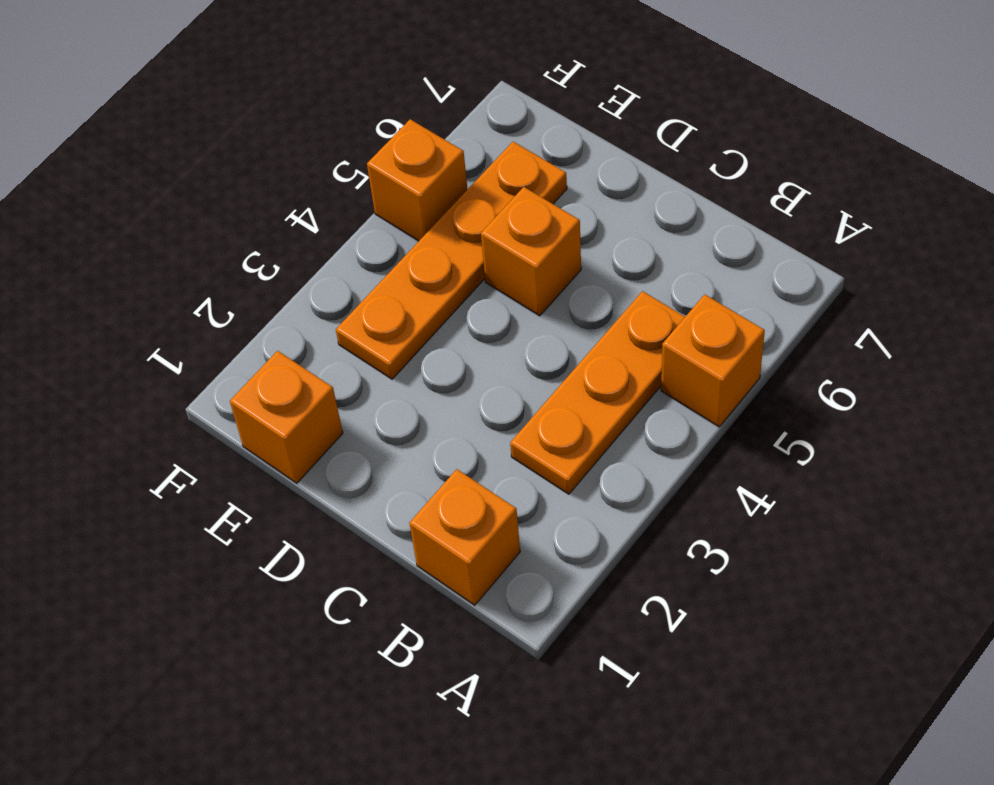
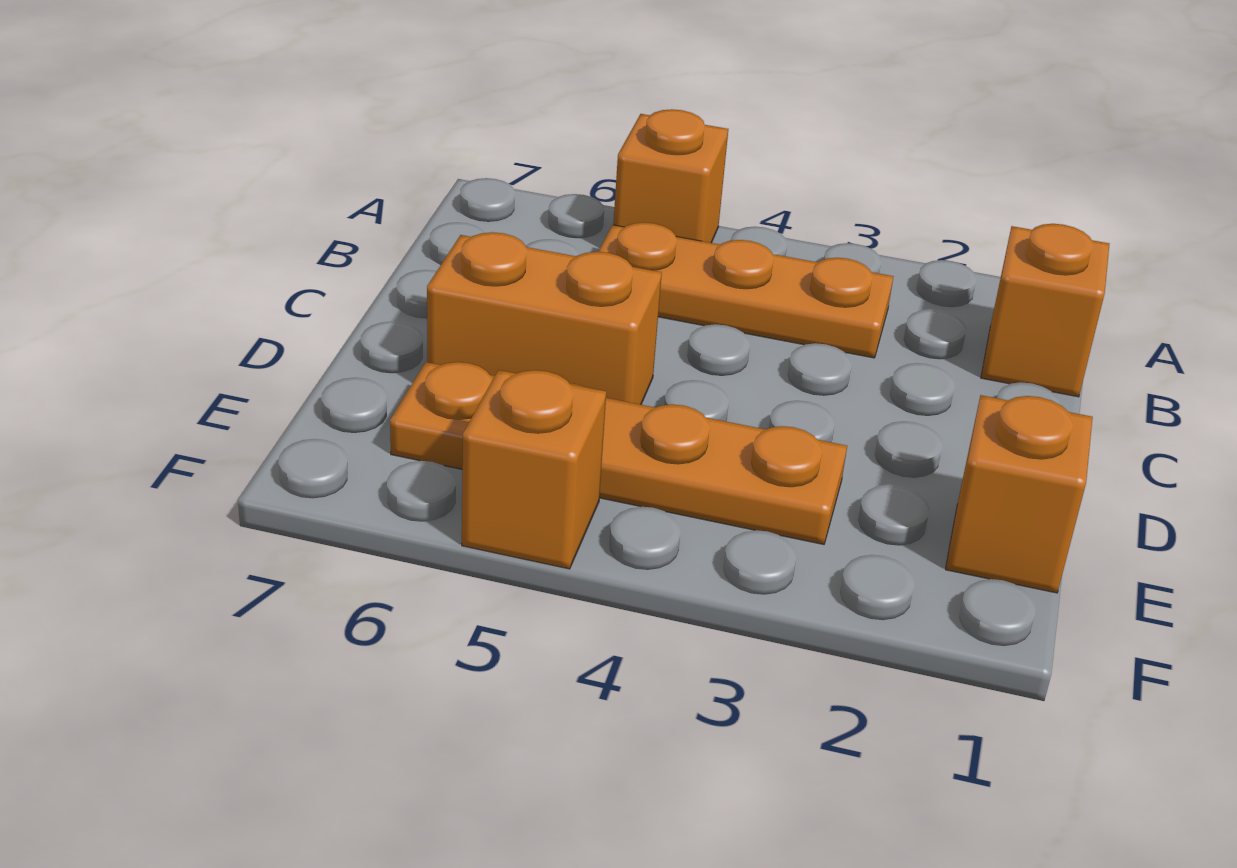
orange brick D5 level 1 -> orange brick D5:D6 level 1

